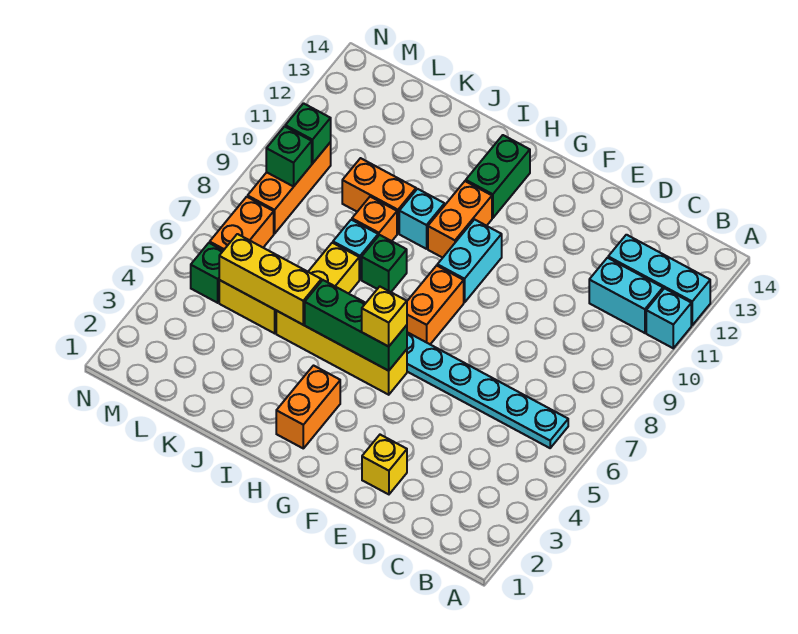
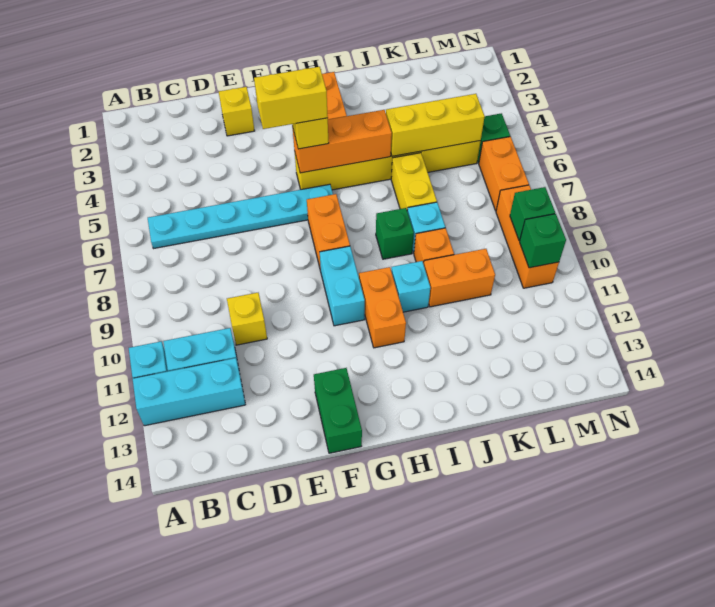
none -> yellow brick D10 level 1
none -> yellow brick F5:G5 level 4
green brick G5:I5 level 2 -> orange brick G5:I5 level 2
green brick H12:H13 level 1 -> green brick F13:F14 level 1

